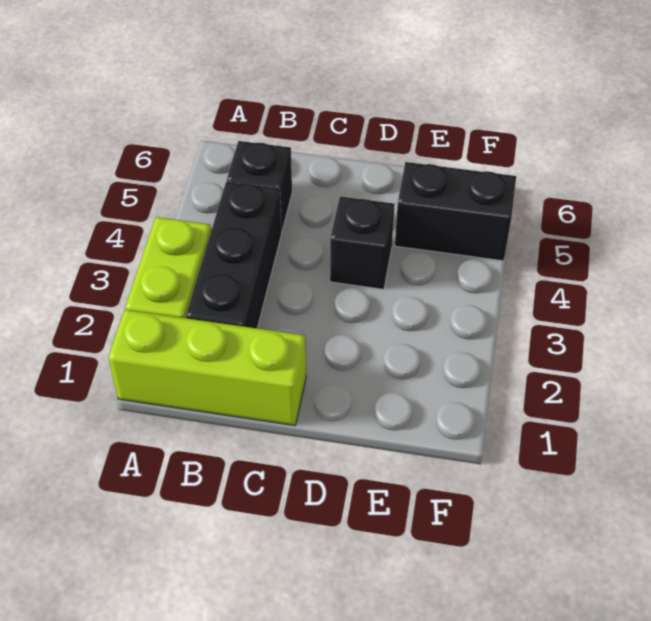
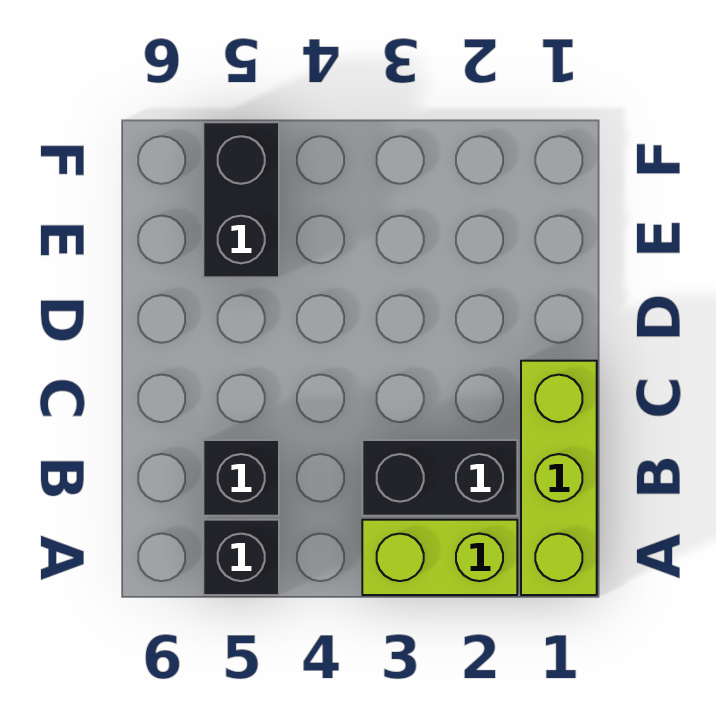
black brick B2:B4 level 1 -> black brick B2:B3 level 1
black brick D4 level 1 -> black brick A5 level 1

